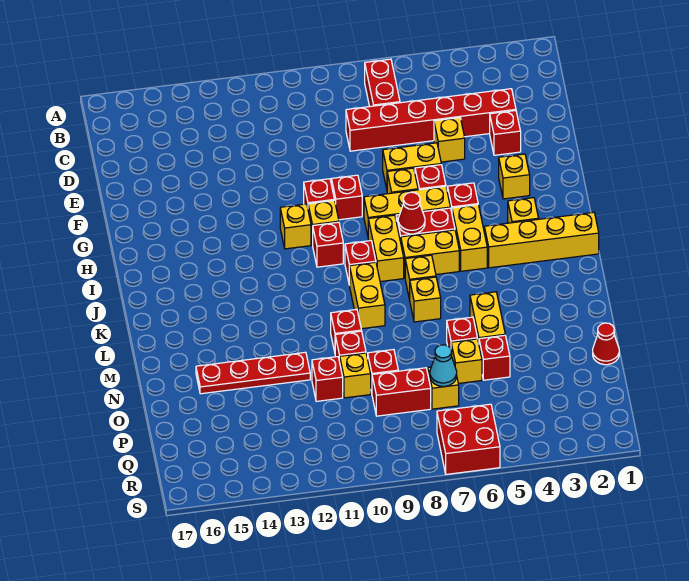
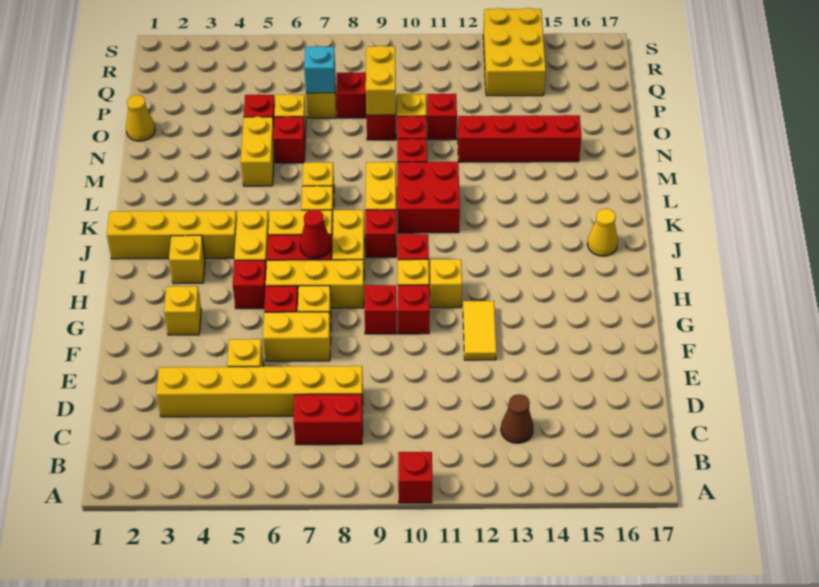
red brick B7:C7 level 1 -> red brick C7:C8 level 1
none -> brown cone C13 level 1
red brick D3:D8 level 1 -> yellow brick D3:D8 level 1
red brick E3 level 1 -> red brick A10 level 1
none -> yellow tile F12:G12 level 1
none -> yellow cone J16 level 1
red plate N12:N15 level 1 -> red brick N12:N15 level 1
red cone O1 level 1 -> yellow cone O1 level 1
none -> yellow brick O9:P9 level 2
cyan cone P7 level 2 -> cyan brick P7 level 2
none -> yellow brick Q13:S14 level 1
red brick R6:S7 level 1 -> red brick K10:L11 level 1

